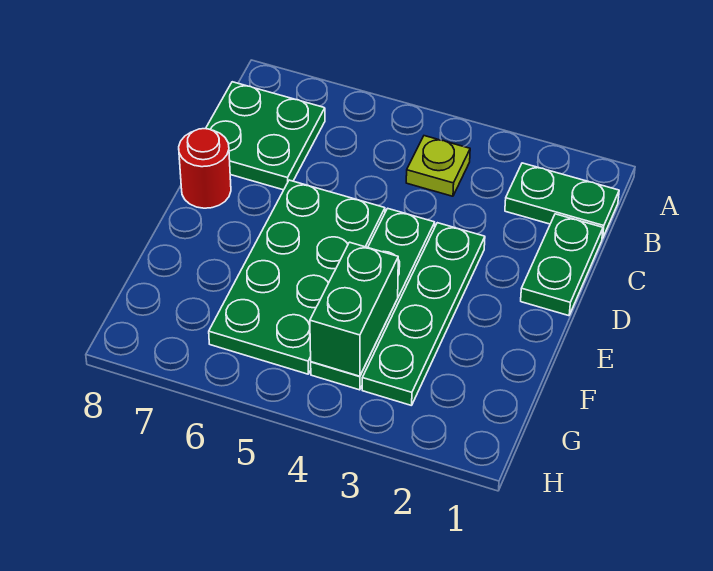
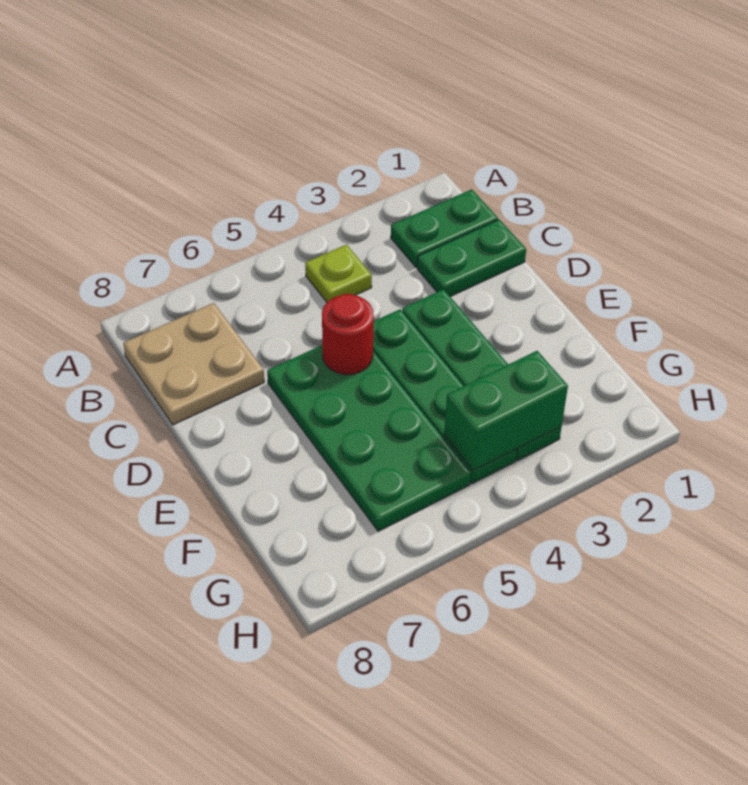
green plate B7:C8 level 1 -> tan plate B7:C8 level 1
green plate C1:D1 level 1 -> green plate C1:C2 level 1
red round brick D8 level 1 -> red round brick D5 level 2
green brick F4:G4 level 2 -> green brick G3:G4 level 2

